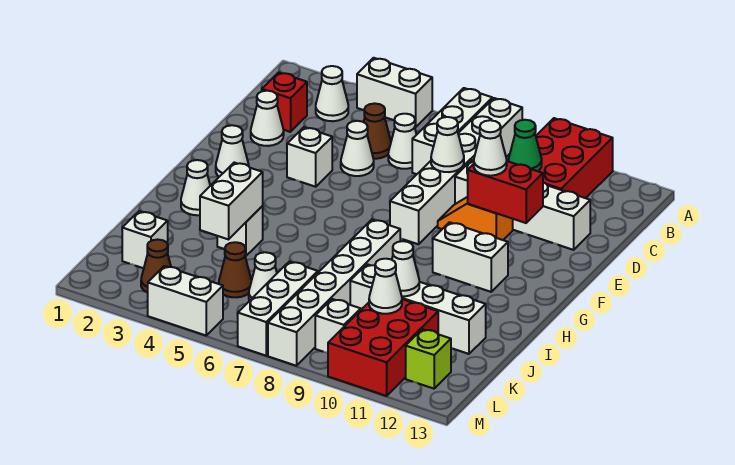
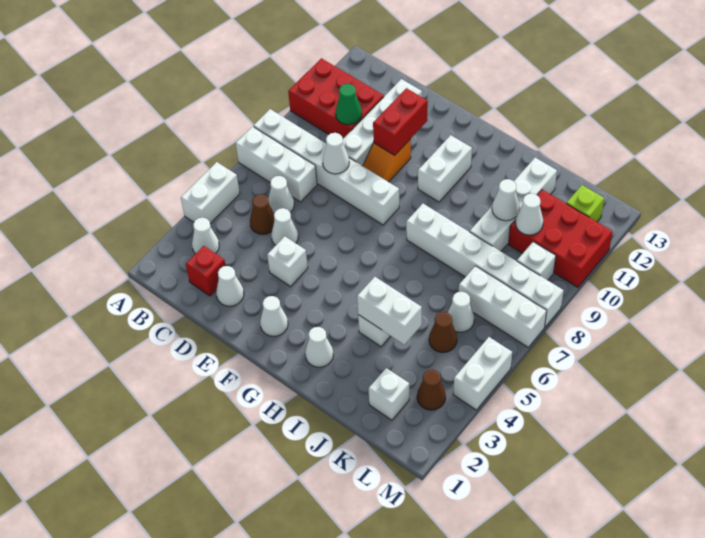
white cone E10 level 3 -> none

